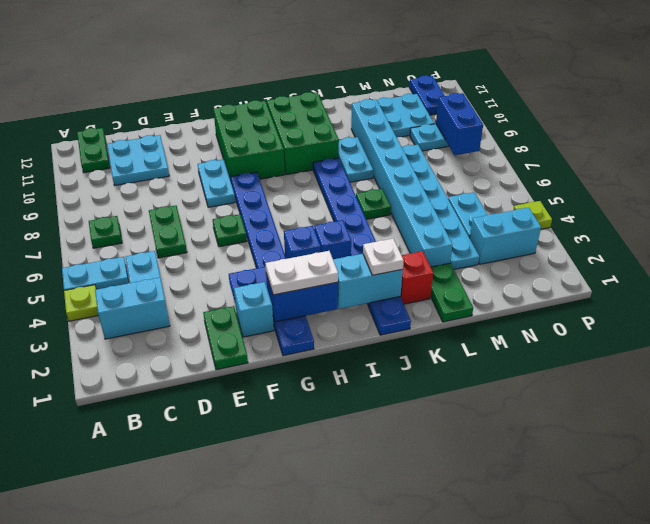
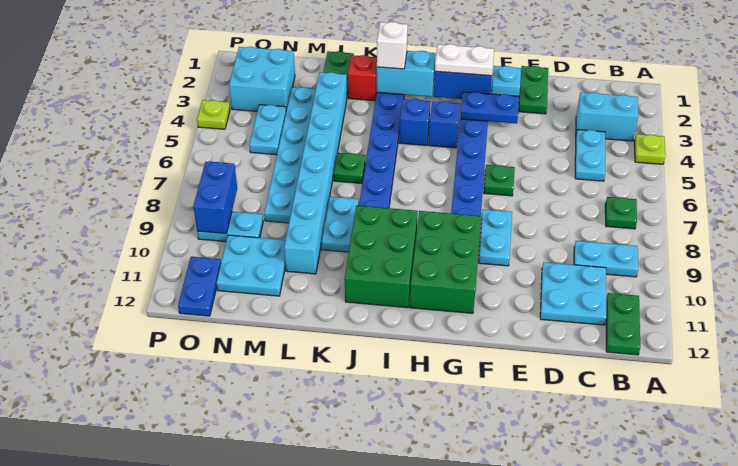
cyan plate A5:B5 level 1 -> cyan plate B9:C9 level 1
green plate D6:D7 level 1 -> none
white plate J2 level 3 -> white brick J2 level 3
cyan brick N3:O3 level 1 -> cyan brick N2:O3 level 1

